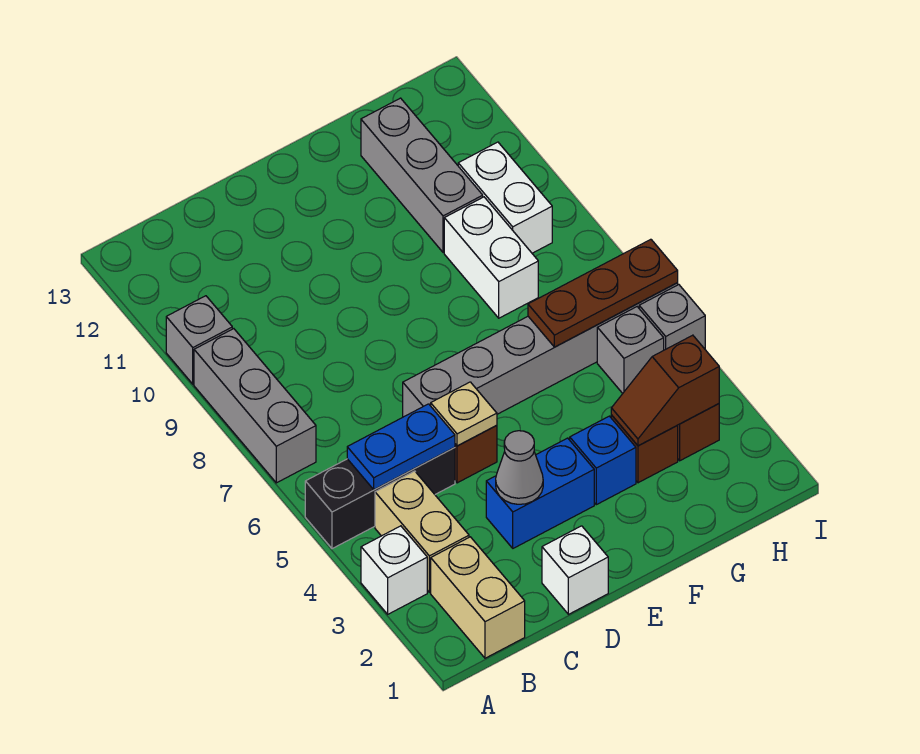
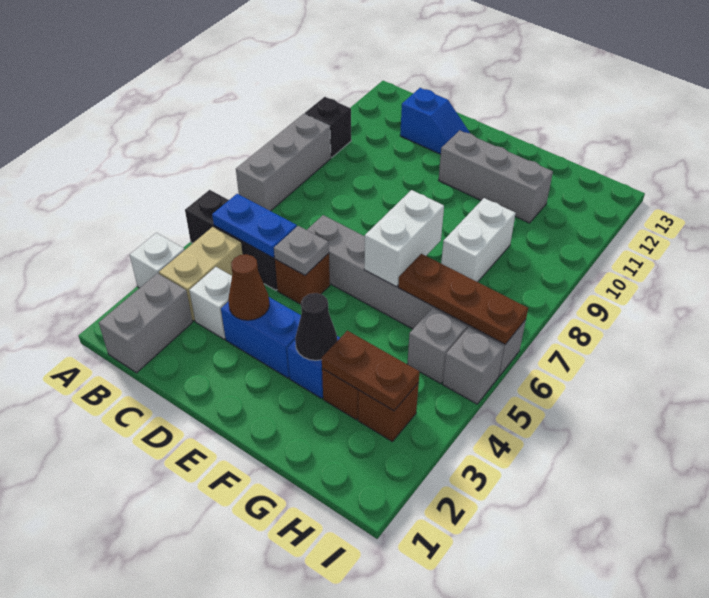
grey brick A10 level 1 -> black brick A10 level 1
tan brick B1:B2 level 1 -> grey brick B1:B2 level 1
none -> blue slope C12:D12 level 1 top C
white brick D1 level 1 -> white brick C3 level 1
grey cone D3 level 2 -> brown cone D3 level 2
tan plate D5 level 2 -> grey plate D5 level 2
none -> black cone F3 level 2
brown slope G3:H3 level 2 top H -> brown plate G3:H3 level 2
grey brick G10:G12 level 1 -> grey brick E11:G11 level 1
white brick H9:H10 level 1 -> white brick F6:F7 level 2

